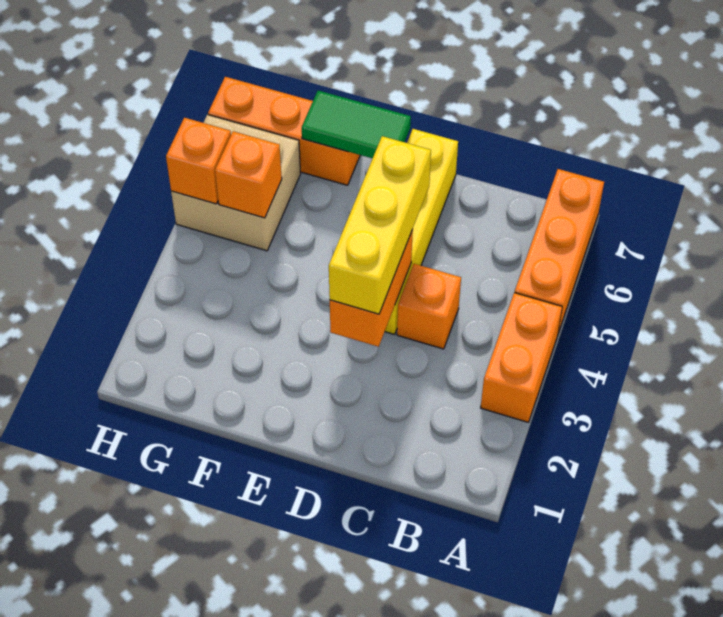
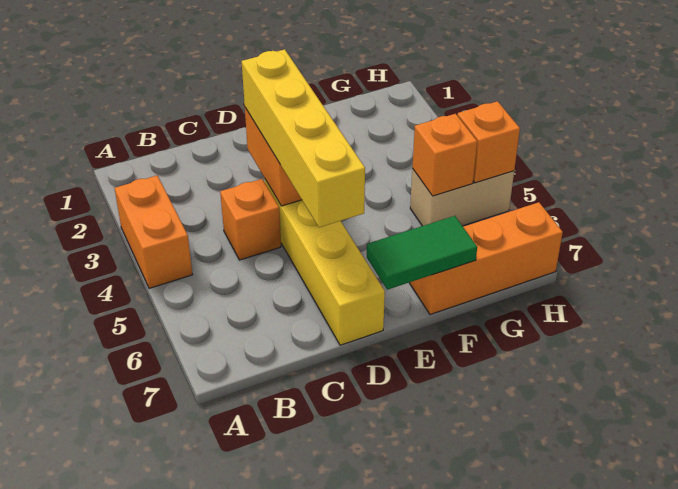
orange brick A5:A7 level 1 -> none
yellow brick D3:D5 level 3 -> yellow brick D3:D6 level 3
tan brick G5:H6 level 1 -> tan brick G5:H5 level 1

